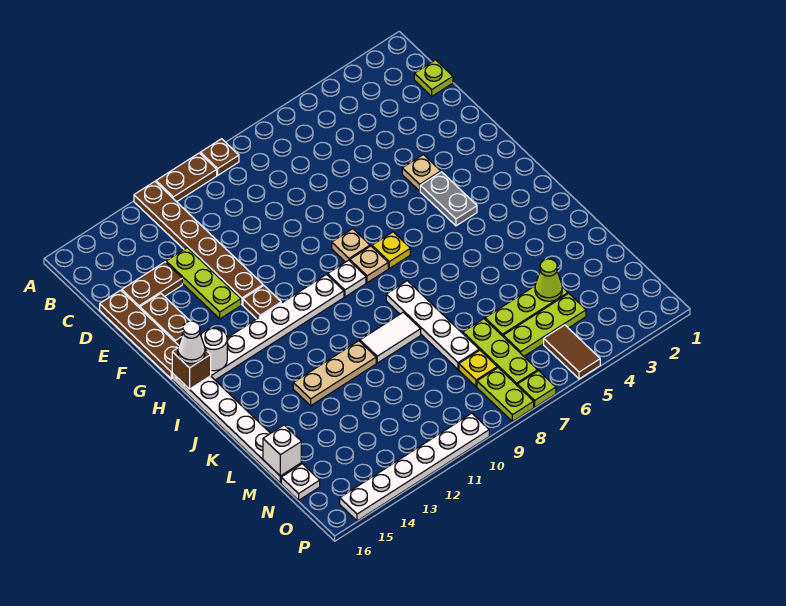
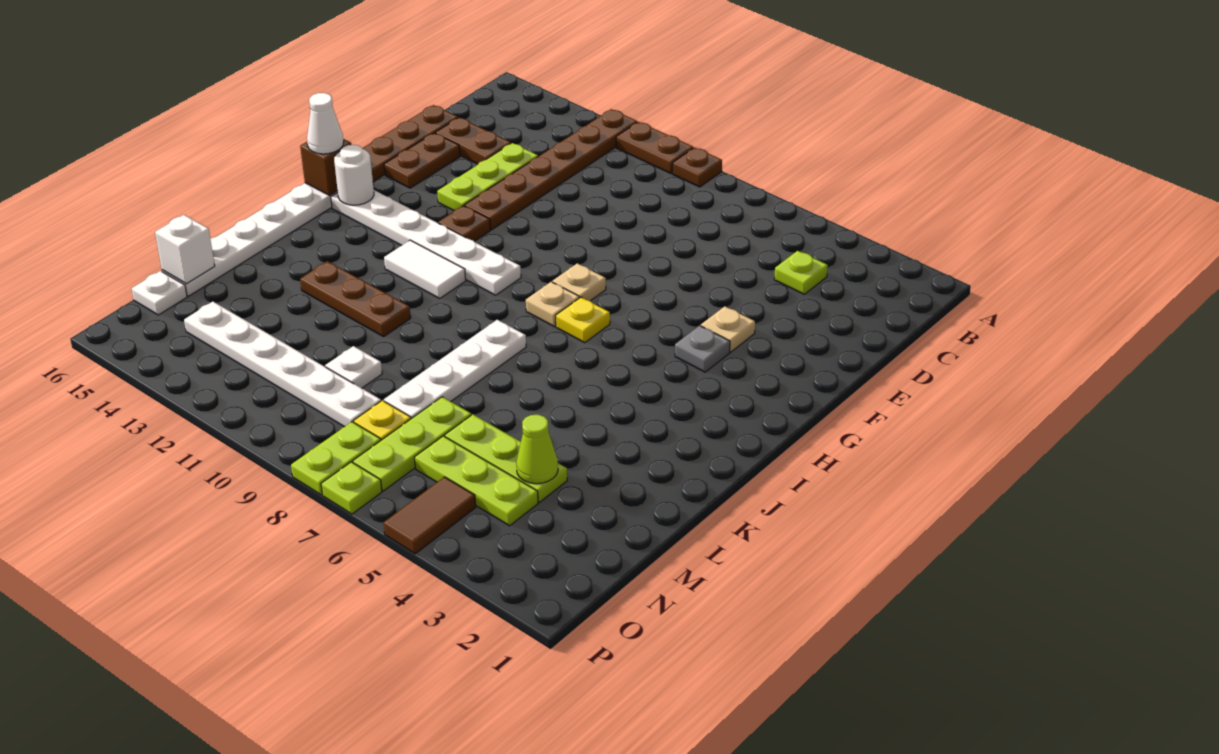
lime plate C1 level 1 -> lime plate C4 level 1
grey plate G4:H4 level 1 -> grey plate G4 level 1
white plate H9 level 1 -> white plate M10 level 1
white tile K9:K10 level 1 -> white tile I11:I12 level 1
tan plate K11:K13 level 1 -> brown plate K11:K13 level 1
white plate P10:P15 level 1 -> white plate N9:N14 level 1

